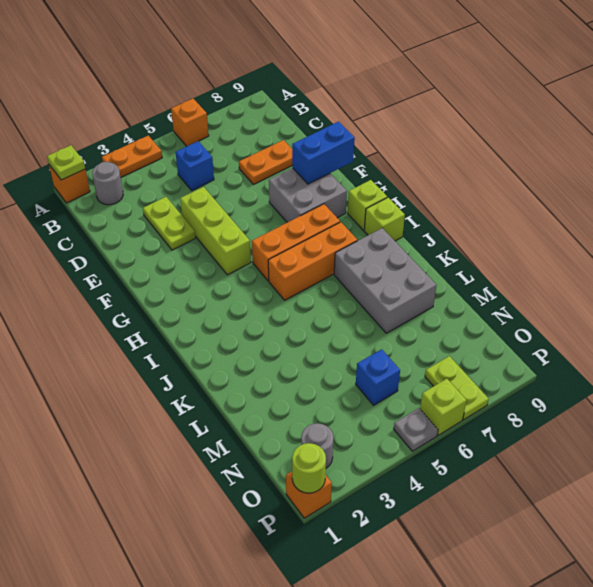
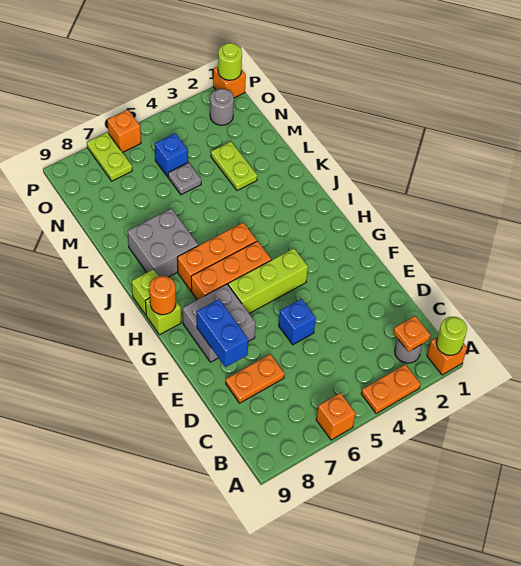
lime plate A1 level 2 -> lime round brick A1 level 2
none -> orange plate B2 level 2
blue brick C5 level 1 -> blue brick E5 level 1
lime plate D3:E3 level 1 -> lime plate L3:M3 level 1
lime brick E4:G4 level 1 -> lime brick G4:G6 level 1
blue brick F8:F9 level 2 -> blue brick E8:F8 level 2
none -> orange round brick H9 level 2
grey brick J7:L8 level 1 -> grey brick J7:K8 level 1
grey plate P5 level 1 -> grey plate M5 level 1
lime brick P6 level 1 -> orange brick P6 level 1

